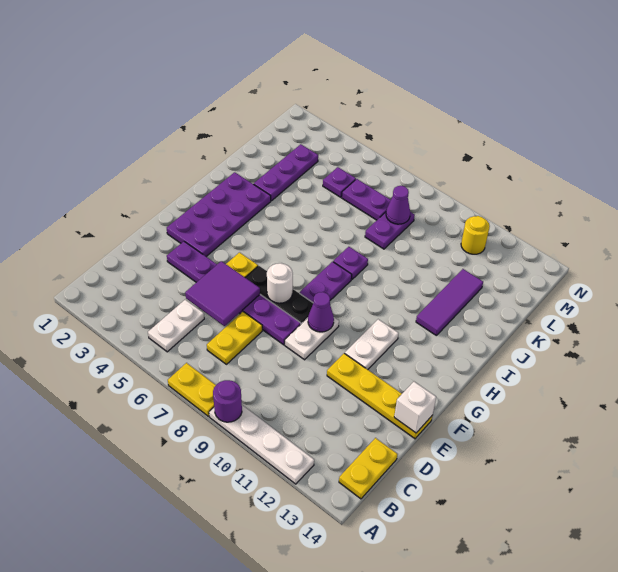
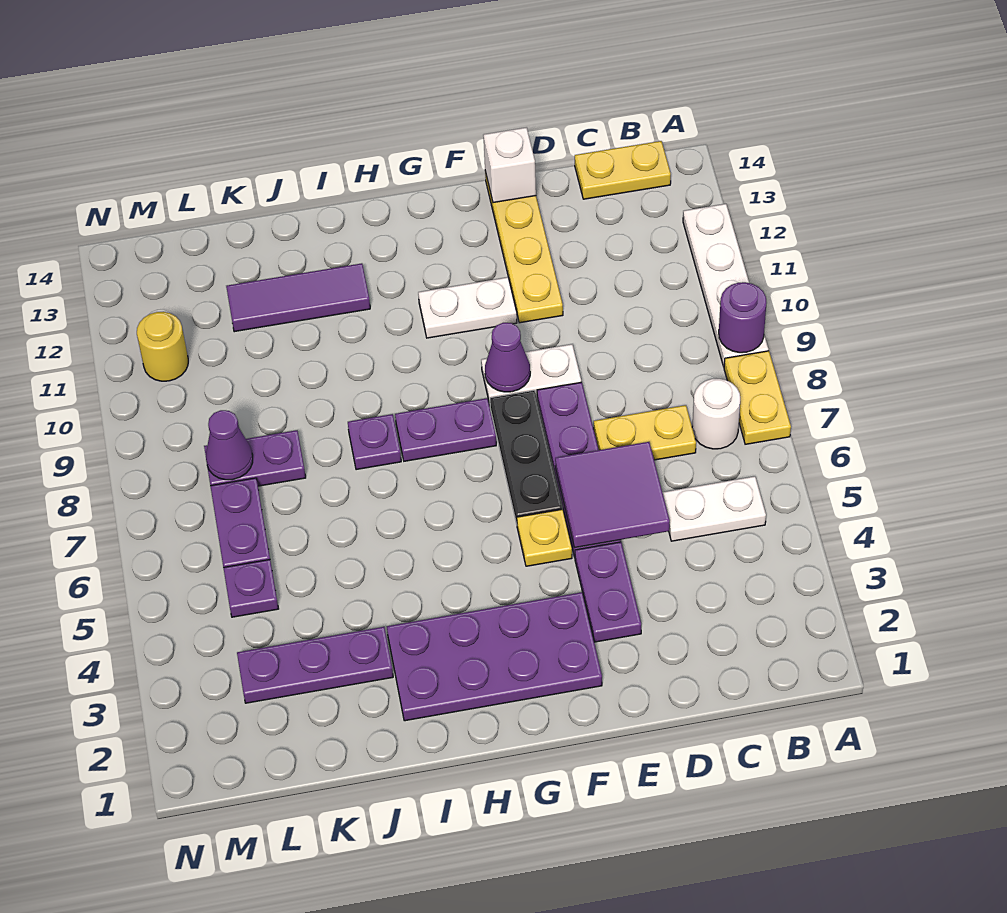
white round brick F7 level 2 -> white round brick B7 level 1

